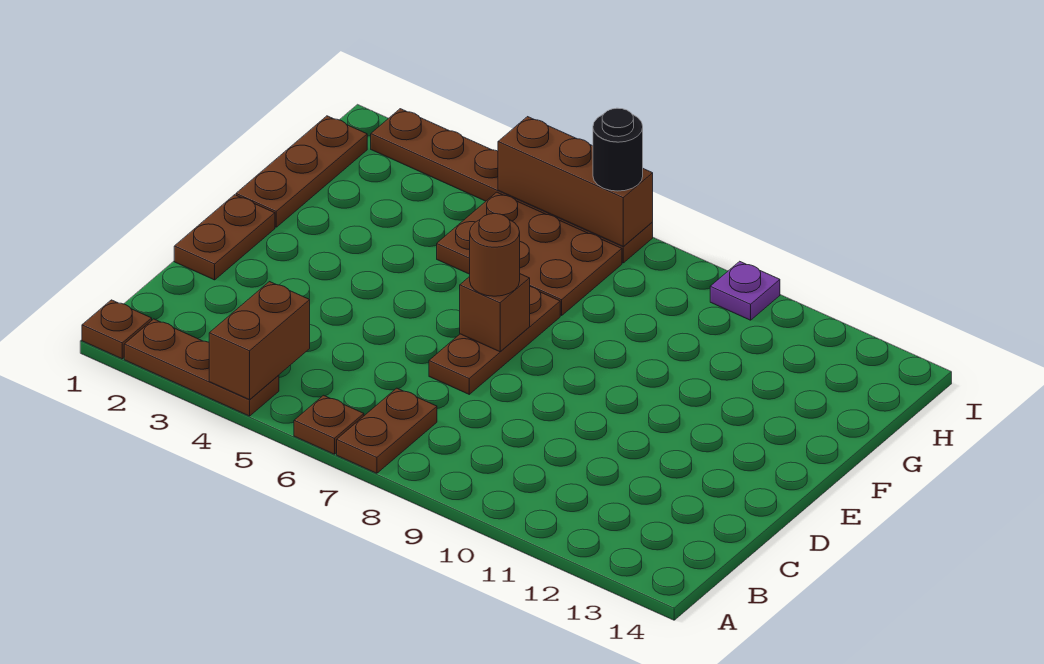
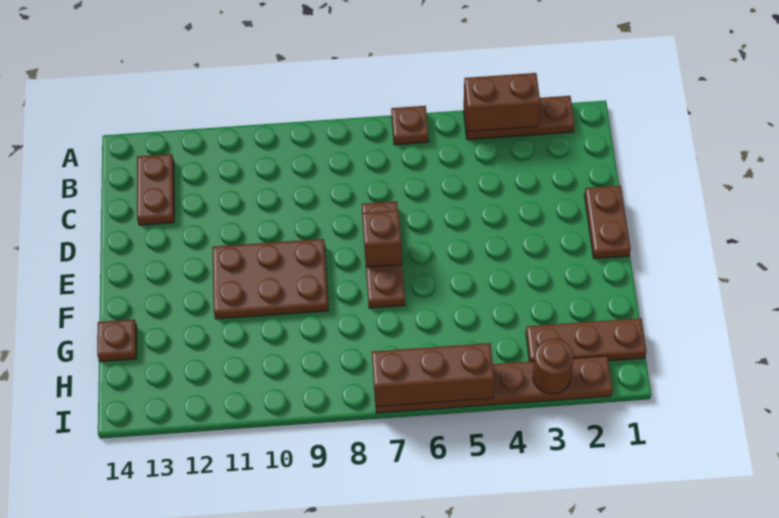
brown plate A1 level 1 -> brown plate G14 level 1
brown brick A4:B4 level 2 -> brown brick A3:A4 level 2
brown plate A7:B7 level 1 -> brown plate B13:C13 level 1
brown round brick E7 level 3 -> brown round brick I3 level 2
brown plate F1:H1 level 1 -> brown plate H1:H3 level 1
brown plate G5:H7 level 1 -> brown plate E9:F11 level 1
black round brick I7 level 3 -> none
purple plate I10 level 1 -> none

